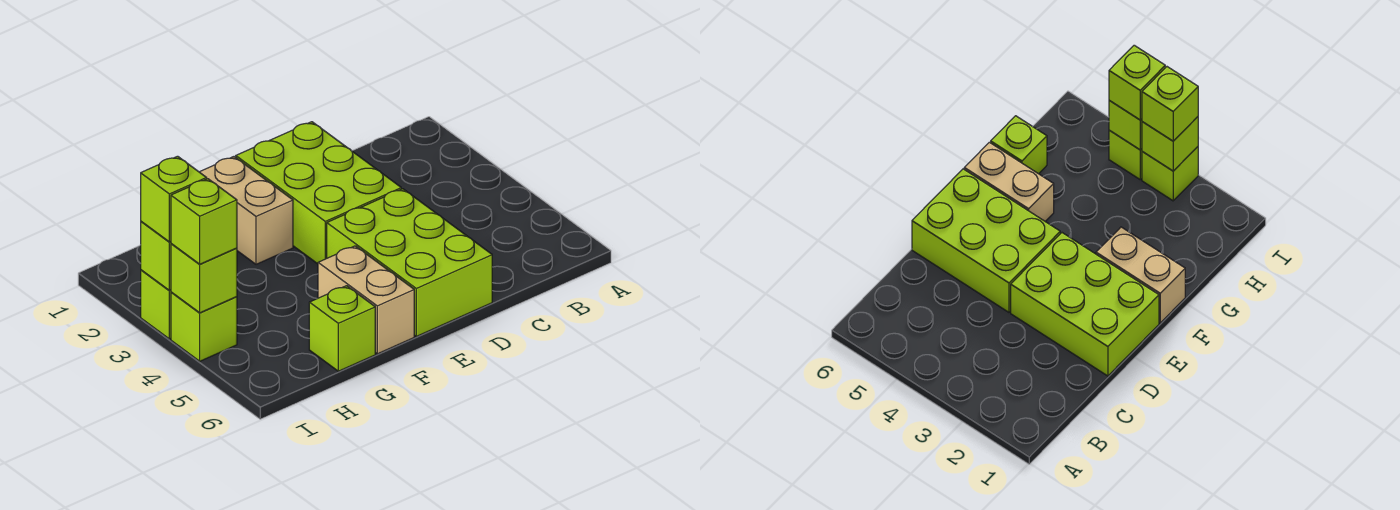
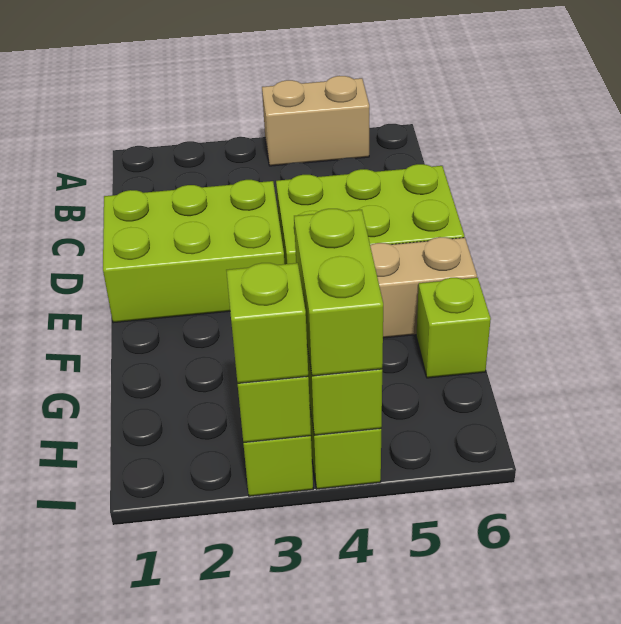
tan brick F1:F2 level 1 -> tan brick A4:A5 level 1
lime brick I4 level 3 -> lime brick H4:I4 level 3

